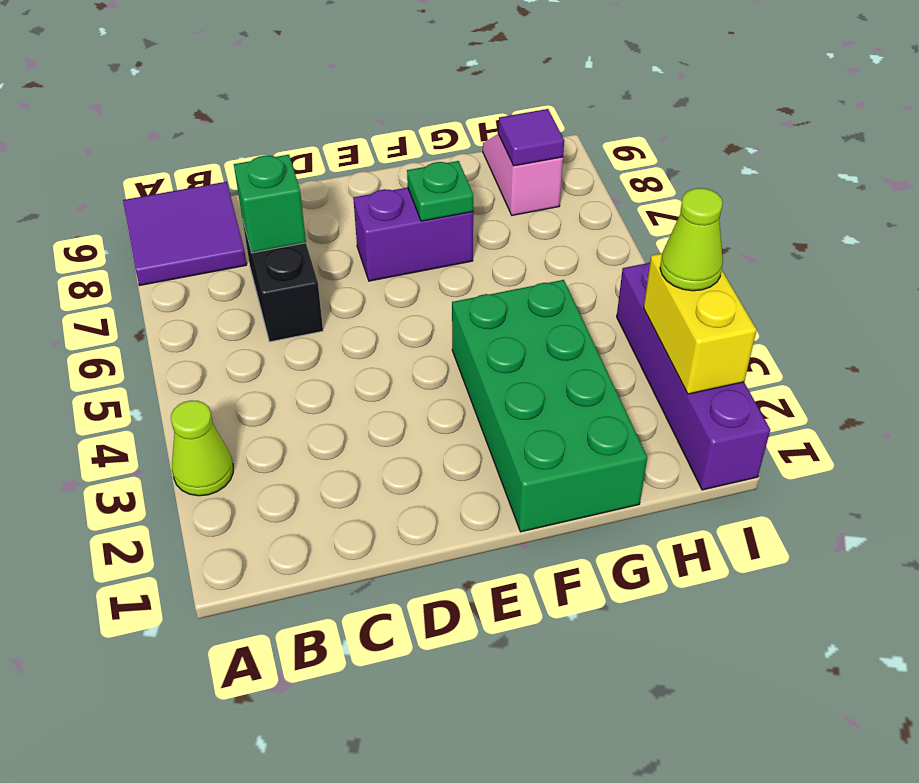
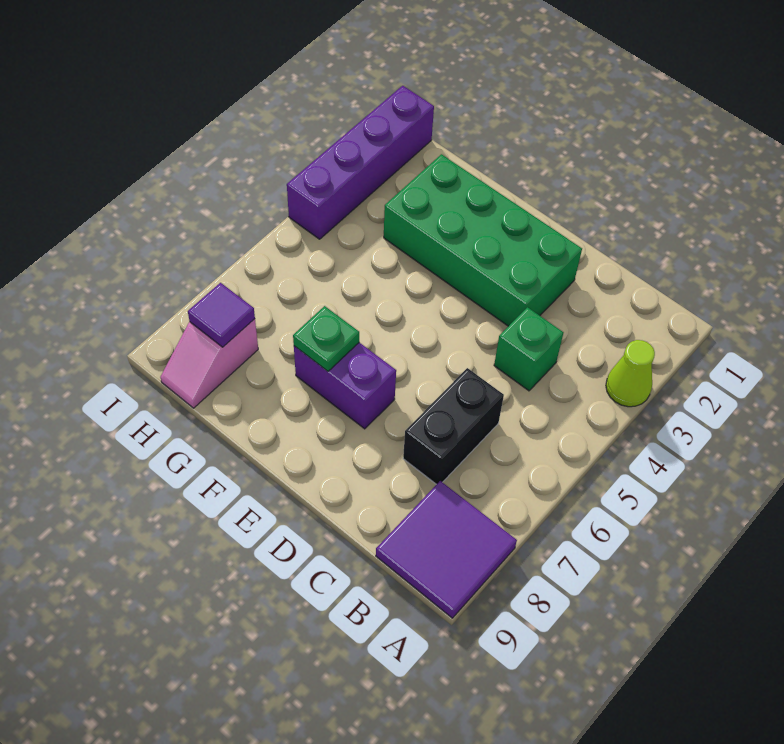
green brick C7 level 2 -> green brick C4 level 1
green brick F1:G4 level 1 -> green brick D2:G3 level 1
yellow brick I2:I3 level 2 -> none
lime cone I3 level 3 -> none

